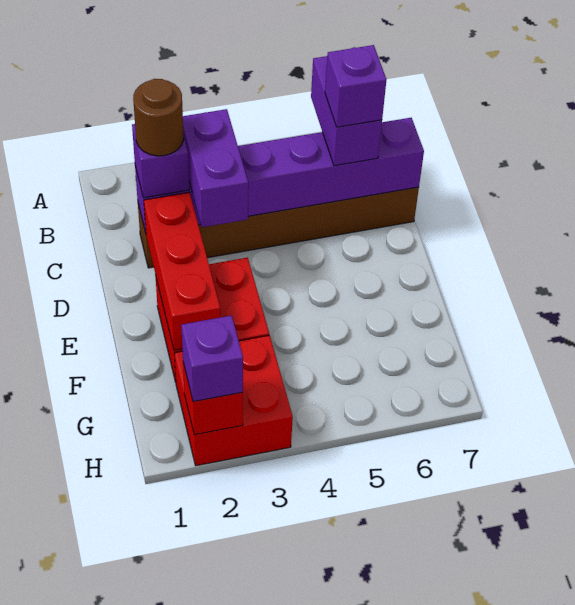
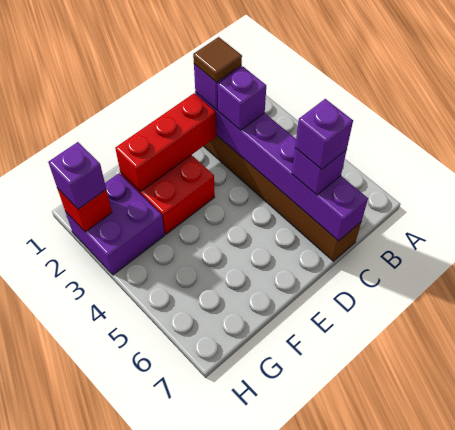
purple brick B6:C6 level 3 -> purple brick C6 level 3
brown round brick C2 level 4 -> brown tile C2 level 4
purple brick C3:D3 level 3 -> purple brick C3 level 3
red brick G2:H3 level 1 -> purple brick G2:H3 level 1

